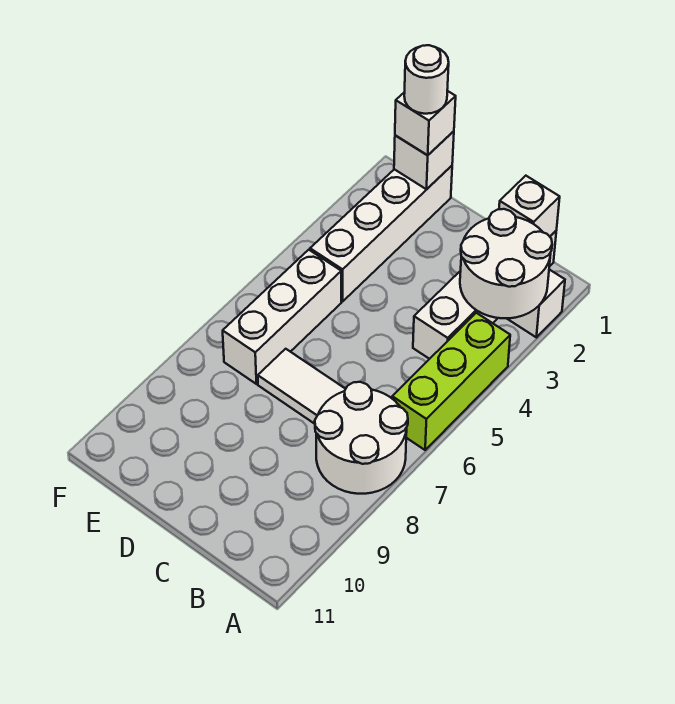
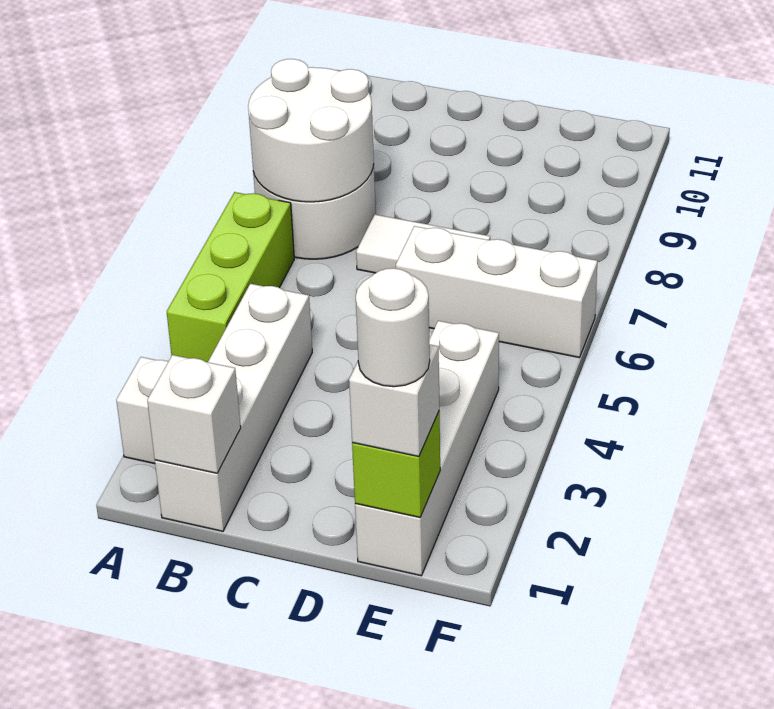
white round brick A2:B3 level 2 -> white round brick A7:B8 level 2
white brick E1 level 2 -> lime brick E1 level 2
white brick E5:E7 level 1 -> white brick D6:F6 level 1

